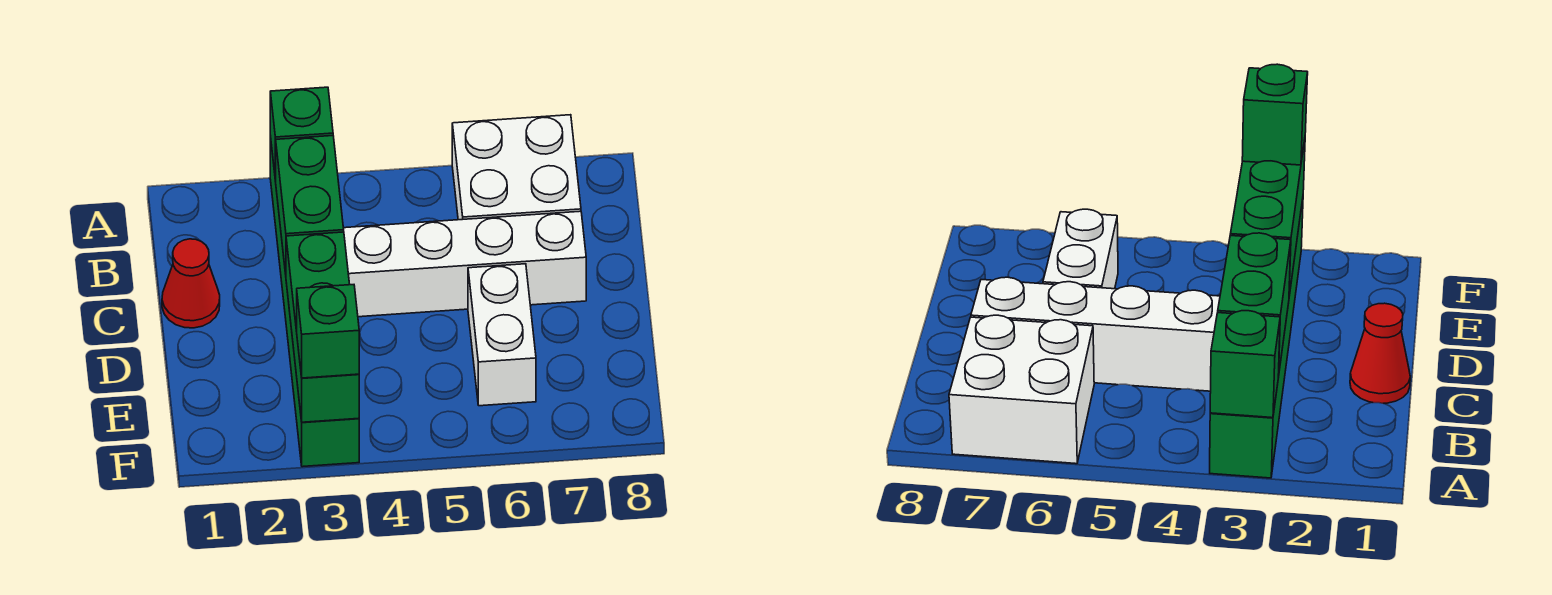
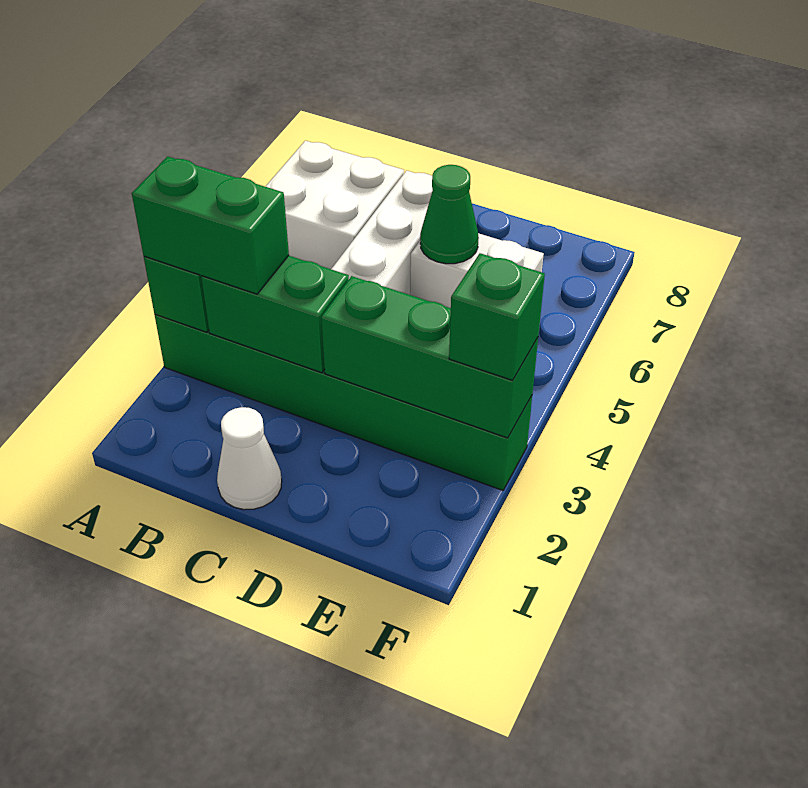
none -> green brick A3:B3 level 3
red cone C1 level 1 -> white cone C1 level 1
none -> green cone D6 level 2

